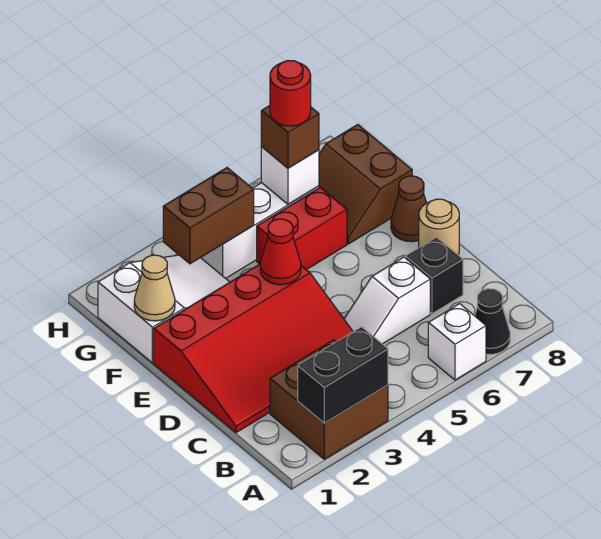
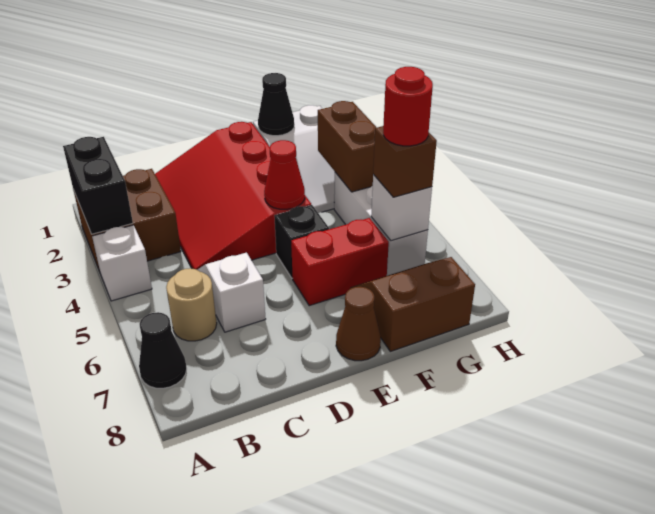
white brick A6 level 1 -> white brick A4 level 1
black brick C7 level 1 -> black brick E5 level 1
tan round brick D8 level 1 -> tan round brick B6 level 1
tan cone F1 level 2 -> black cone F1 level 2
red brick F5:F6 level 1 -> red brick E6:F6 level 1

